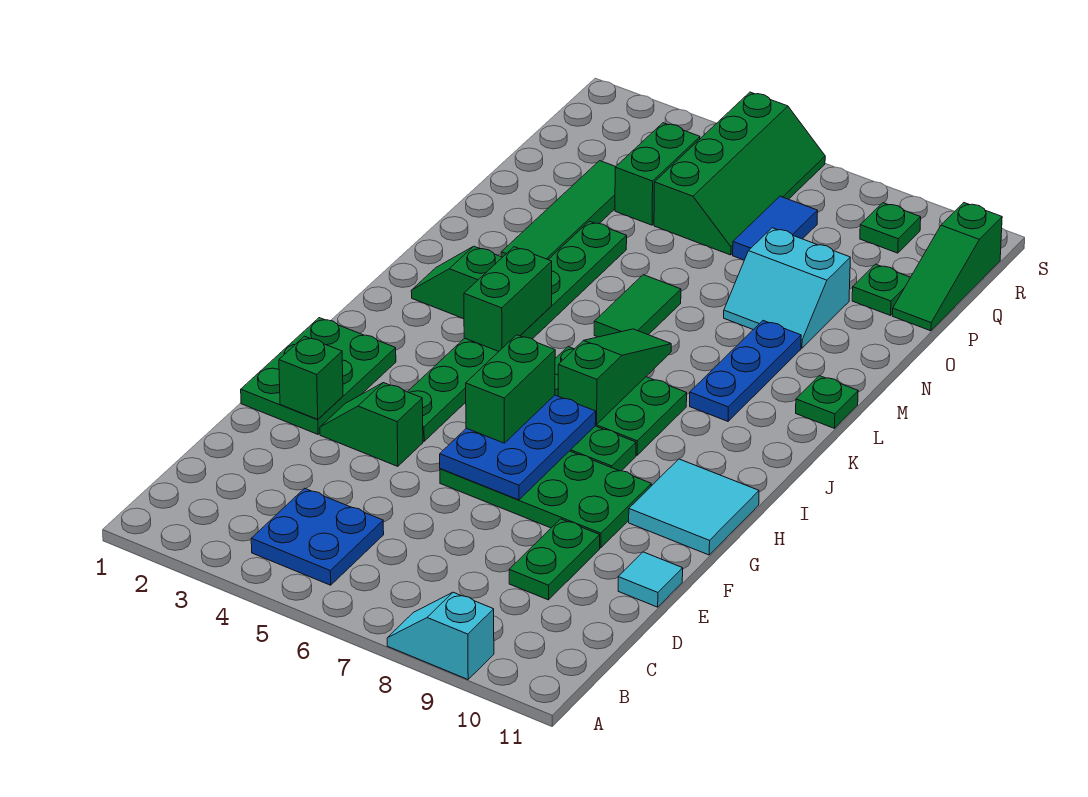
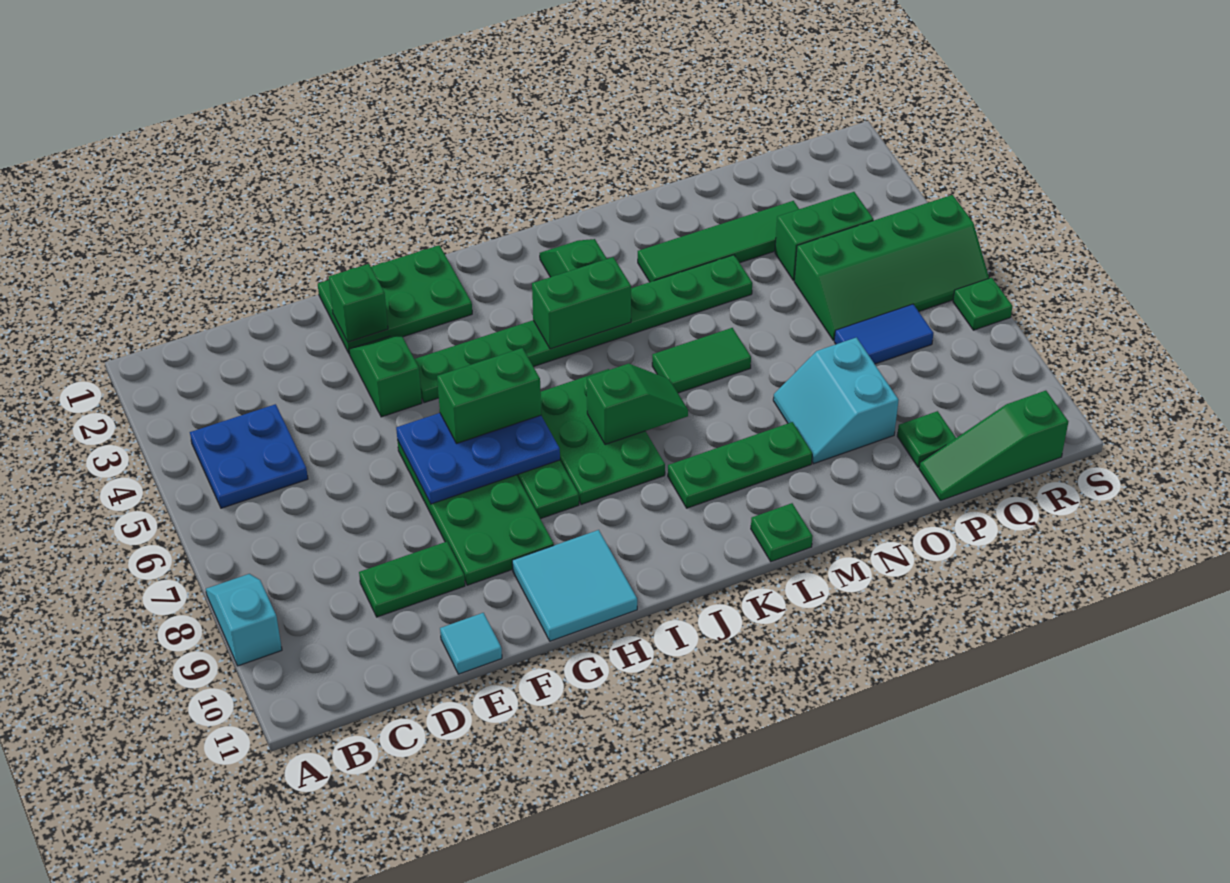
green slope I7:K7 level 2 top I -> green slope J7:K7 level 2 top J
blue plate K9:M9 level 1 -> green plate K9:M9 level 1
green plate R9 level 1 -> green plate S7 level 1

